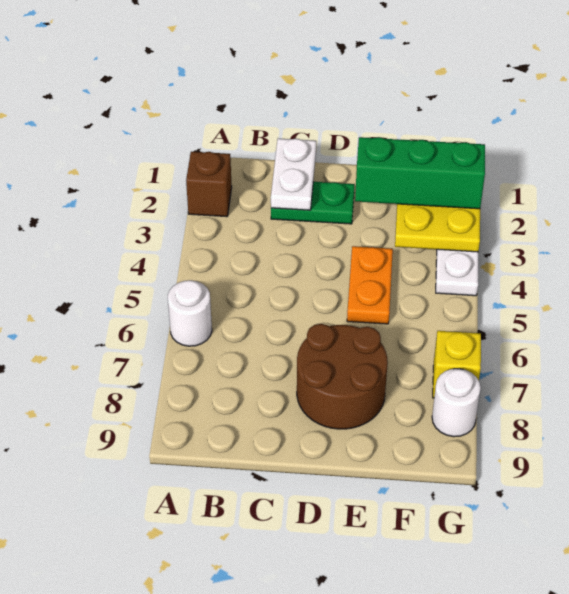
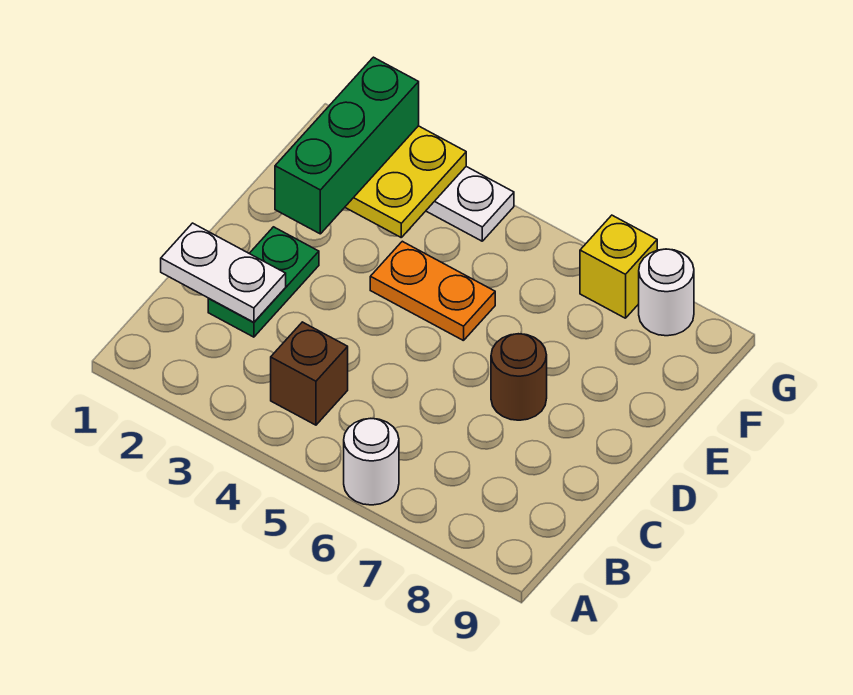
brown brick A2 level 1 -> brown brick B4 level 1
brown round brick D7:E8 level 1 -> brown round brick D7 level 1

